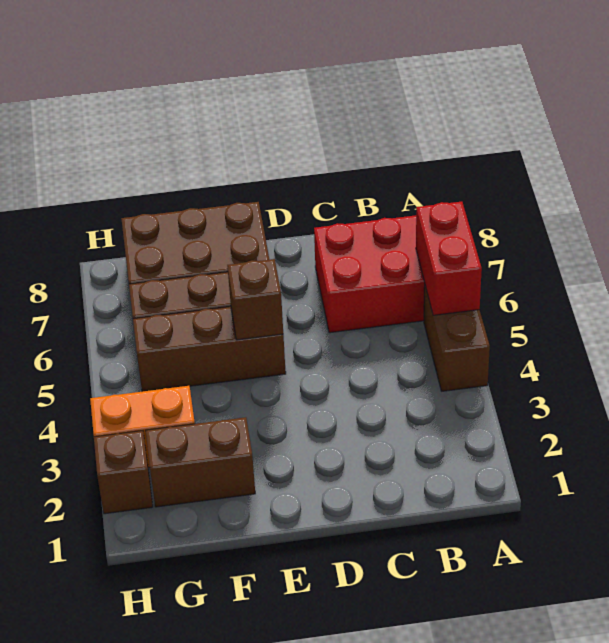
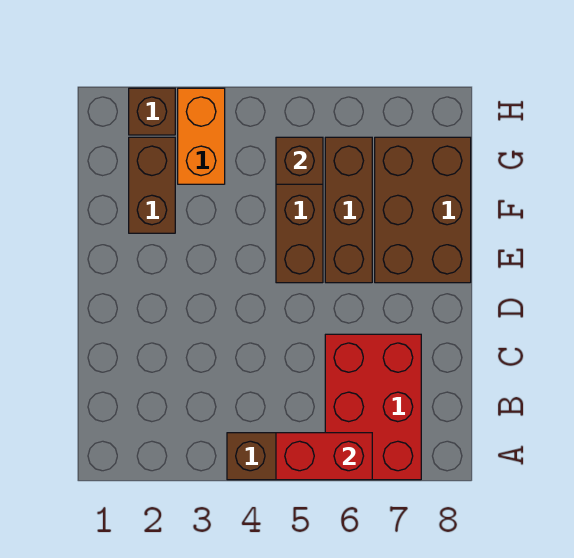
brown brick E5 level 2 -> brown brick G5 level 2

